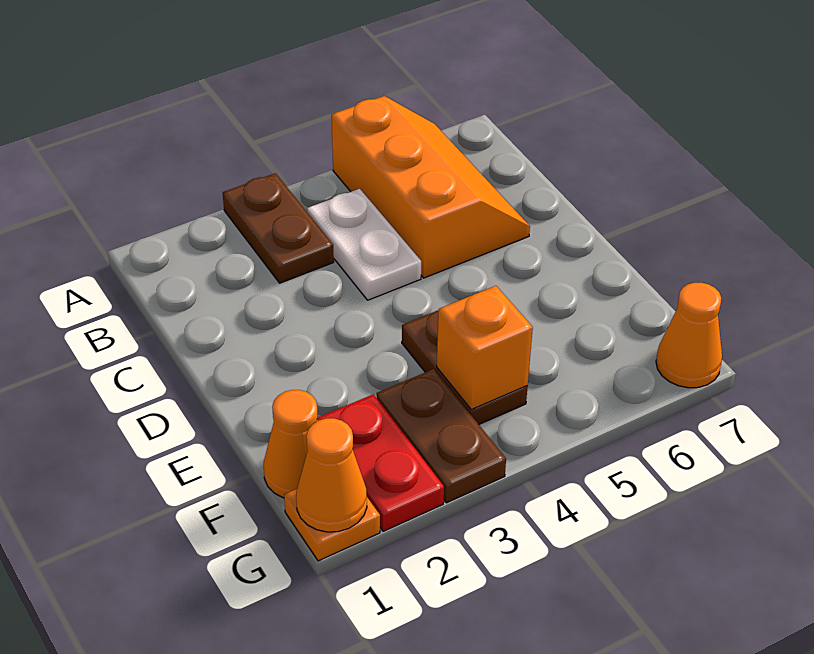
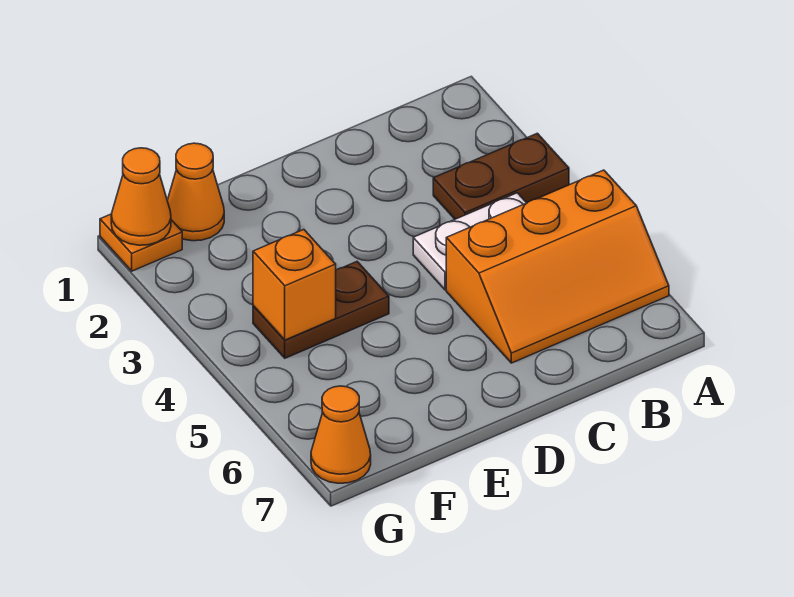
red plate F2:G2 level 1 -> none
brown plate F3:G3 level 1 -> none

